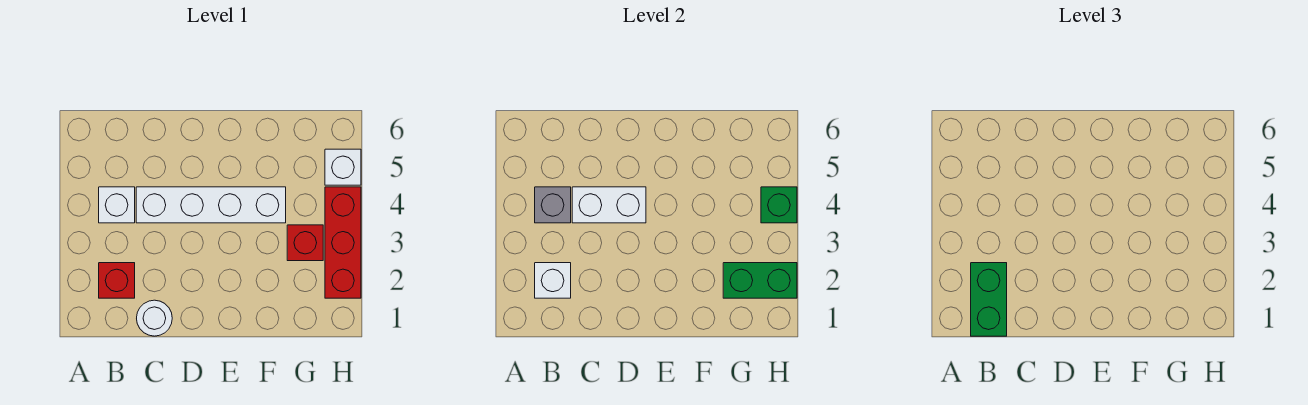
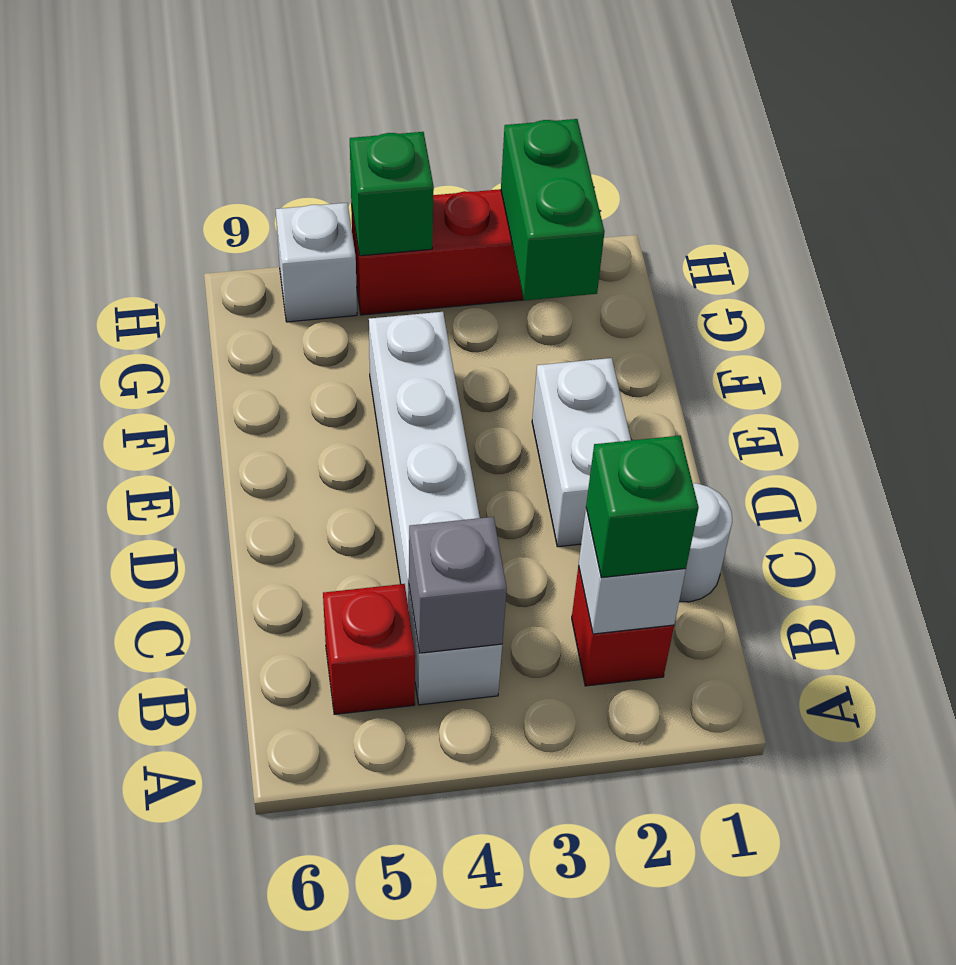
green brick B1:B2 level 3 -> green brick B2 level 3
white brick C4:D4 level 2 -> white brick D2:E2 level 1
red brick G3 level 1 -> red brick B5 level 1

